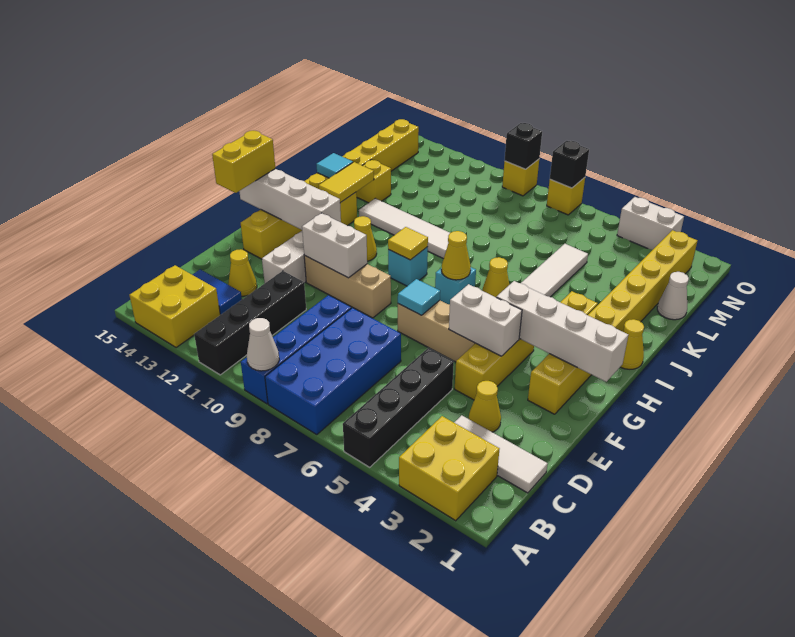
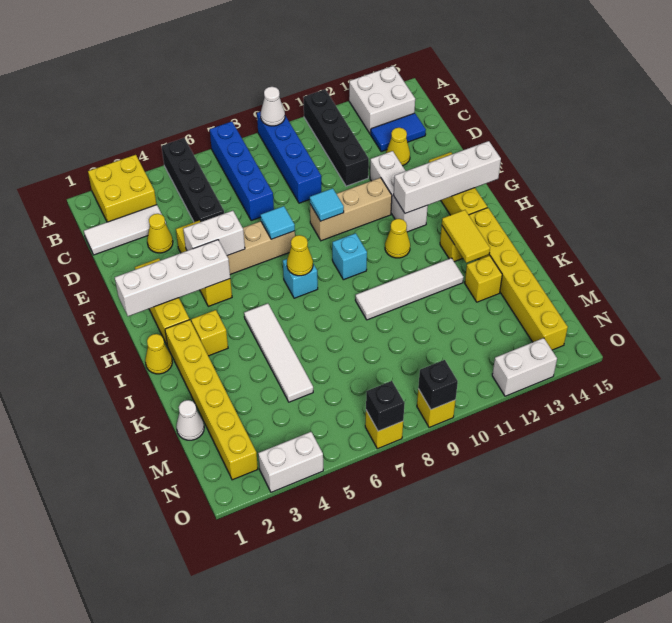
blue brick A7:D8 level 1 -> blue brick A7:D7 level 1
yellow brick A13:B14 level 1 -> white brick A13:B14 level 1
white brick F10:F11 level 2 -> white brick O12:O13 level 1
yellow brick F15:G15 level 3 -> none
yellow tile H9 level 2 -> none
yellow cone I6 level 1 -> none
cyan tile J14 level 2 -> cyan tile F9 level 2

